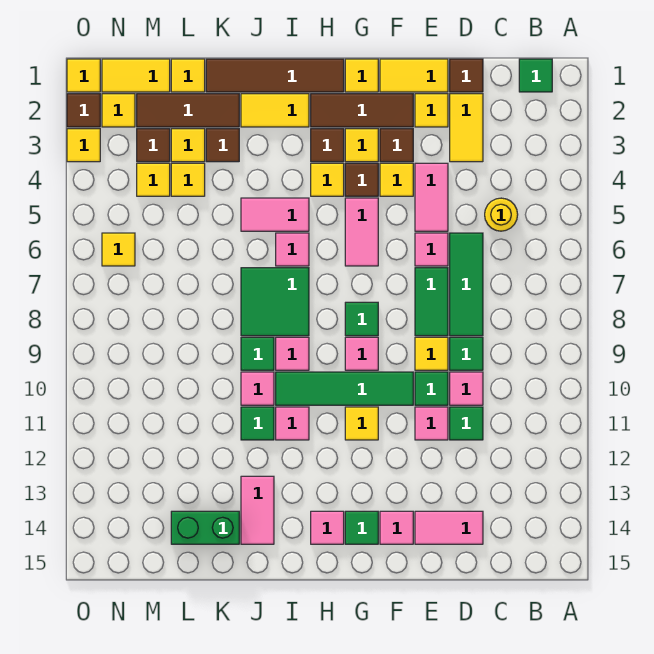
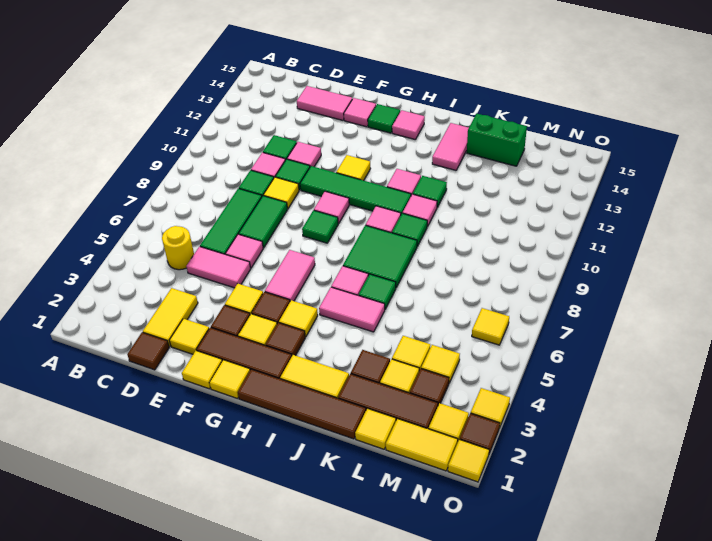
green tile B1 level 1 -> green tile J6 level 1
yellow tile E1:F1 level 1 -> yellow tile F1 level 1
pink tile E4:E5 level 1 -> pink tile D5:E5 level 1

